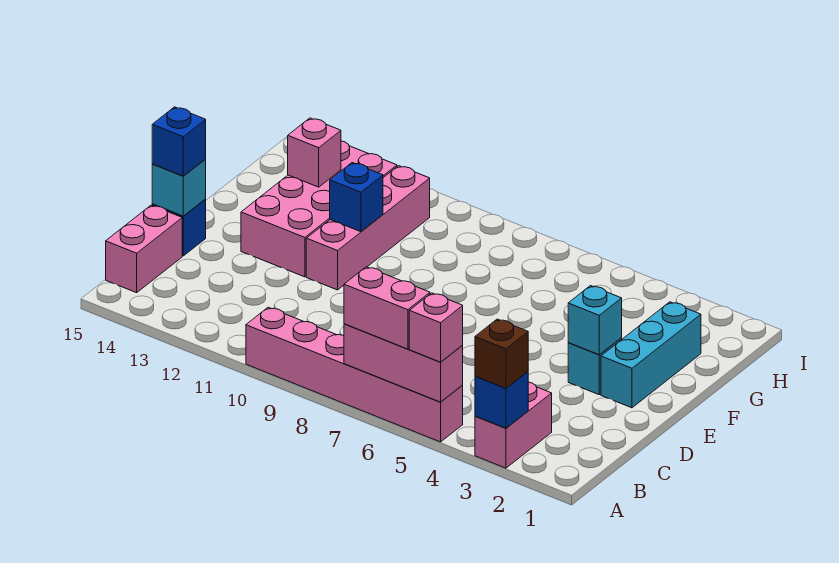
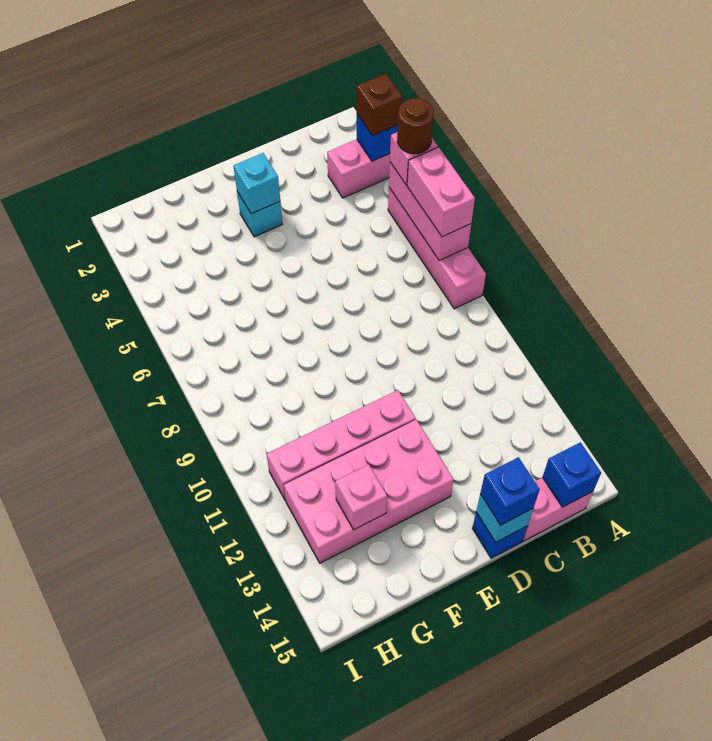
pink brick A5:A10 level 1 -> pink brick A5:A8 level 1
none -> brown round brick A5 level 4
cyan brick E2:G2 level 1 -> none
blue brick F11 level 2 -> blue brick B15 level 2

